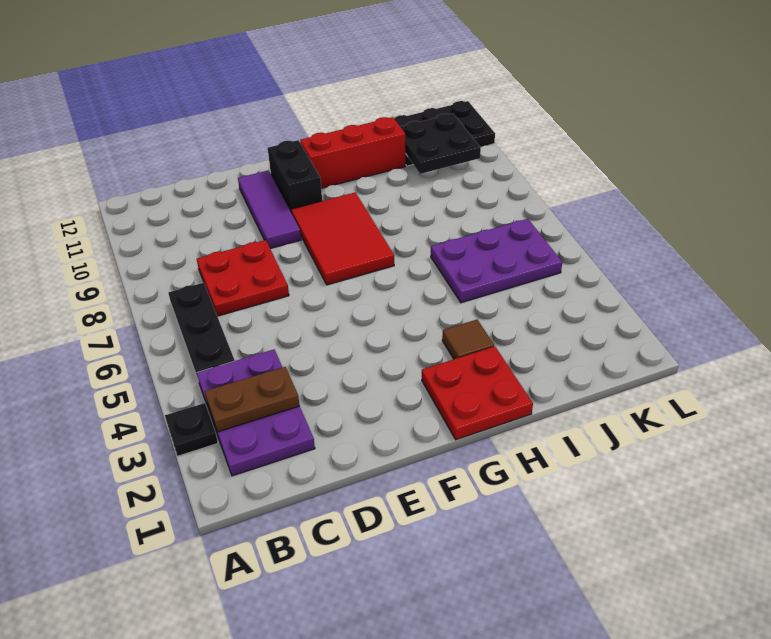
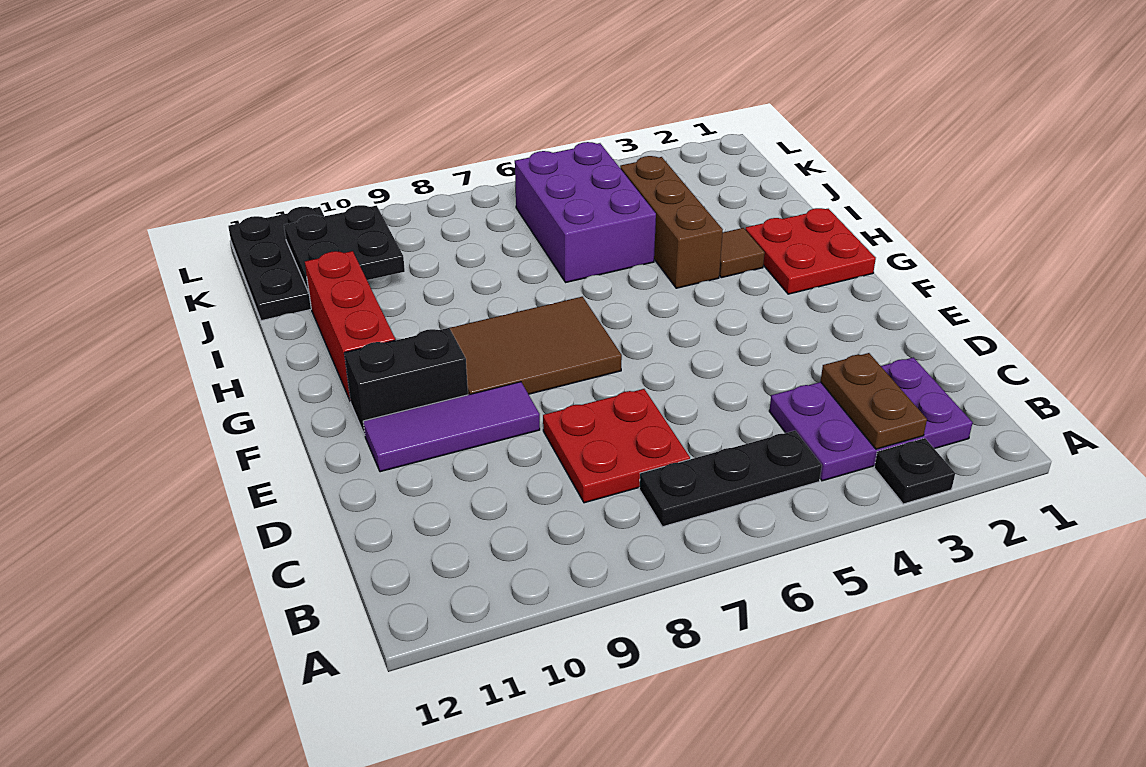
red tile F7:G9 level 1 -> brown tile F7:G9 level 1
none -> brown brick H4:J4 level 1
purple plate I5:K6 level 1 -> purple brick I5:K6 level 1

